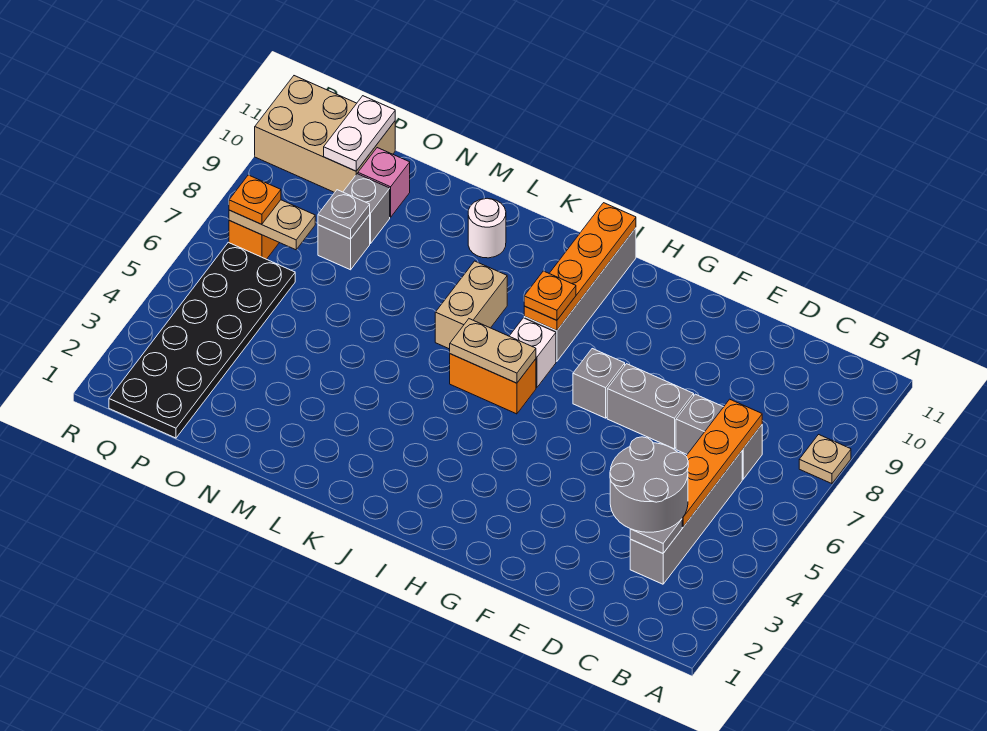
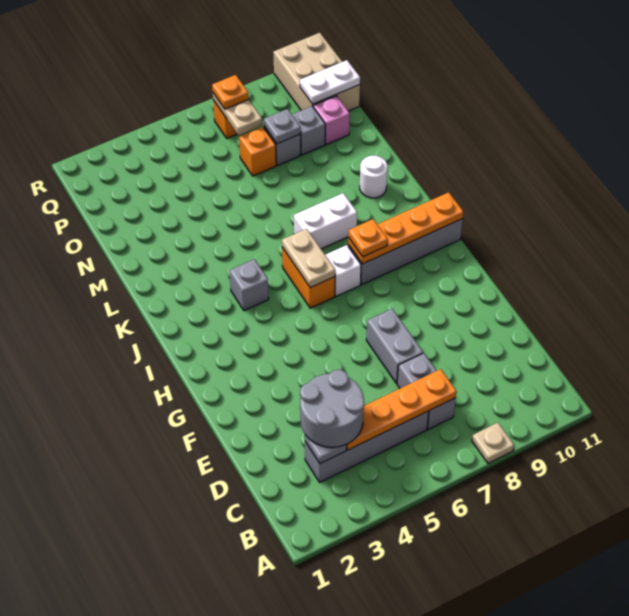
grey brick G7 level 1 -> grey brick J4 level 1
tan brick K7:K8 level 1 -> white brick K7:K8 level 1
none -> orange brick O7 level 1
black plate P1:Q6 level 1 -> none

